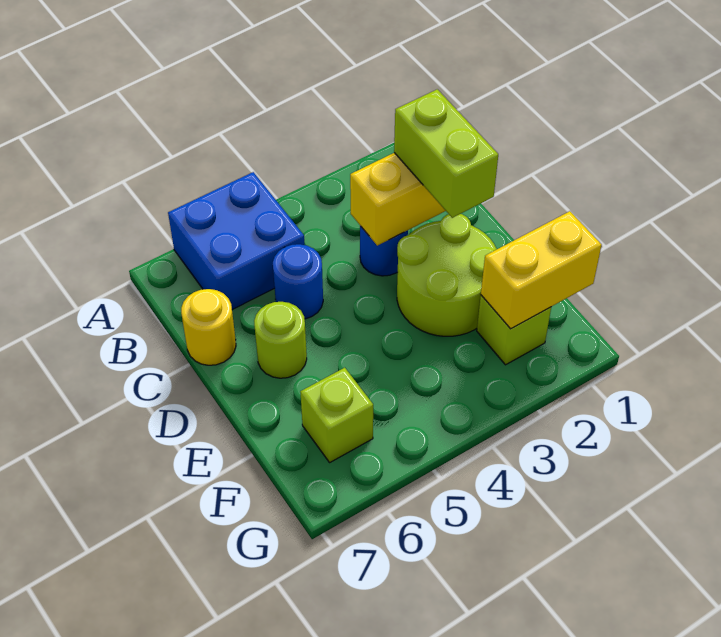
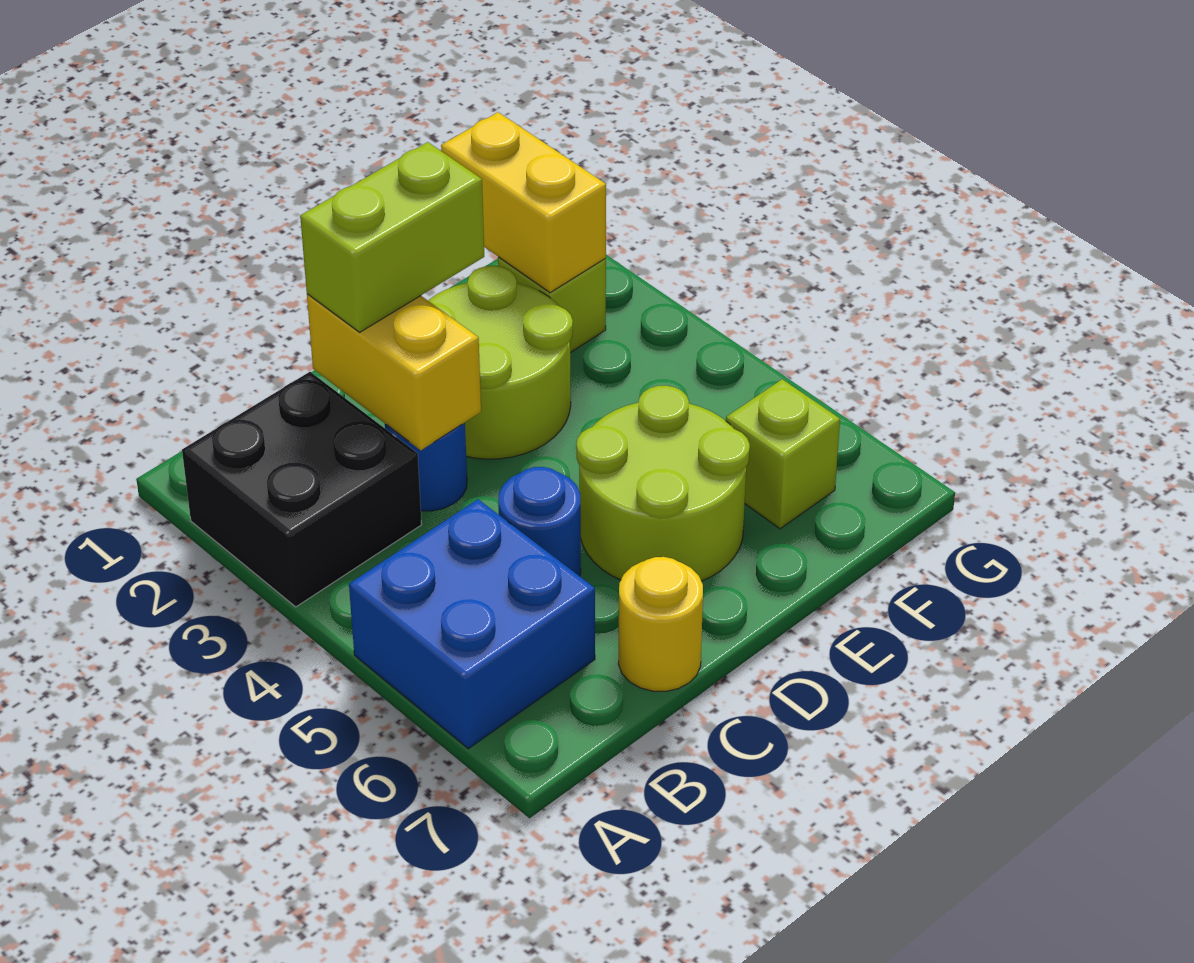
none -> black brick A2:B3 level 1
lime round brick D6 level 1 -> lime round brick D5:E6 level 1

